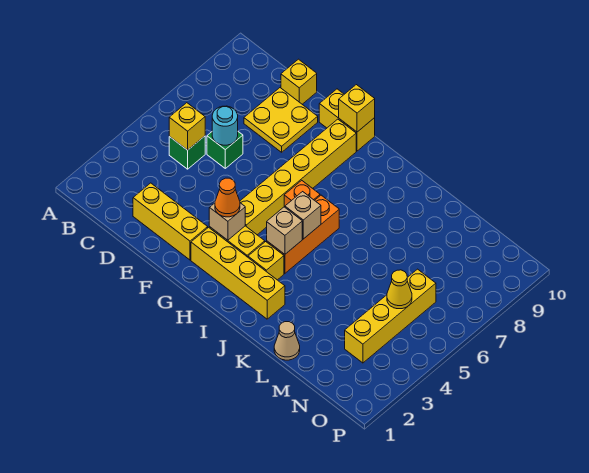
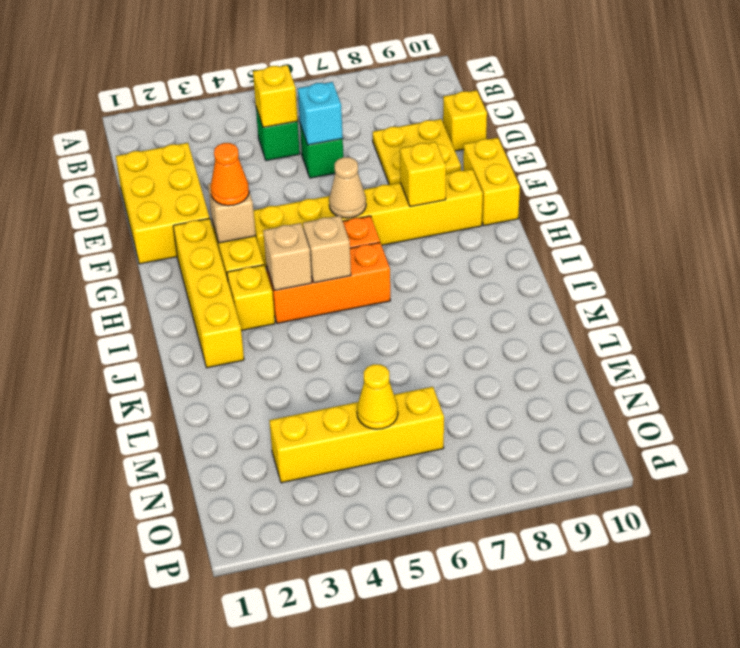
yellow brick D2:F2 level 1 -> yellow brick D1:F2 level 1
cyan round brick D6 level 2 -> cyan brick D6 level 2
yellow brick G10 level 2 -> yellow brick G8 level 2
tan cone L1 level 1 -> tan cone G6 level 2

